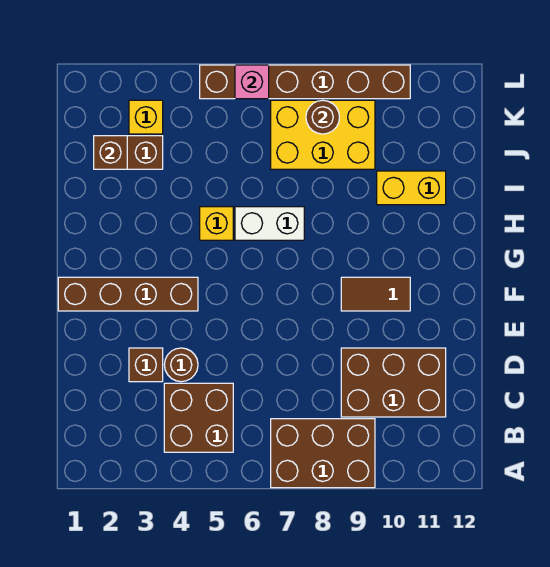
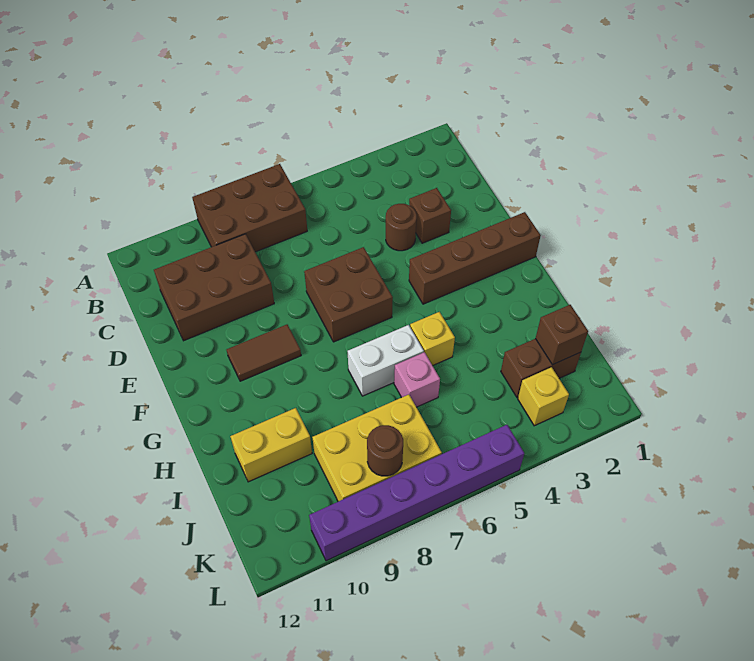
brown brick B4:C5 level 1 -> brown brick E6:F7 level 1
brown brick L5:L10 level 1 -> purple brick L5:L10 level 1
pink brick L6 level 2 -> pink brick I6 level 1

